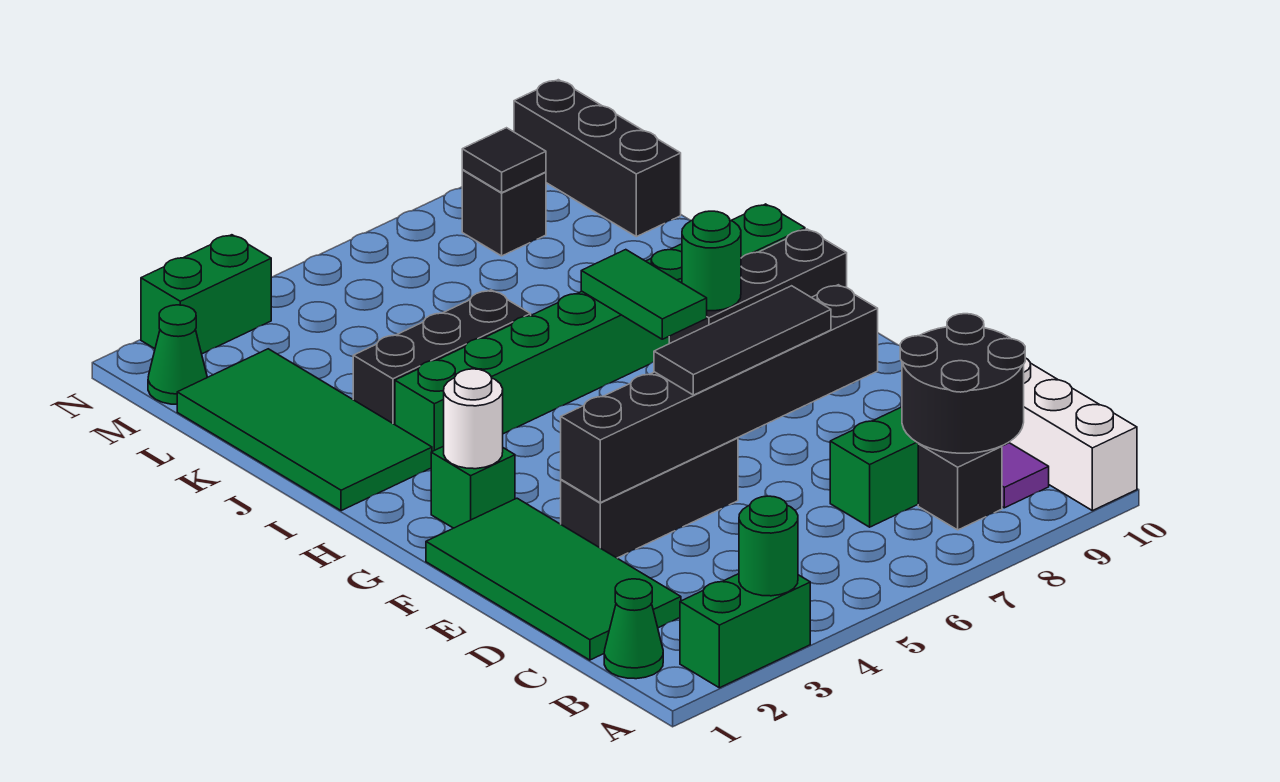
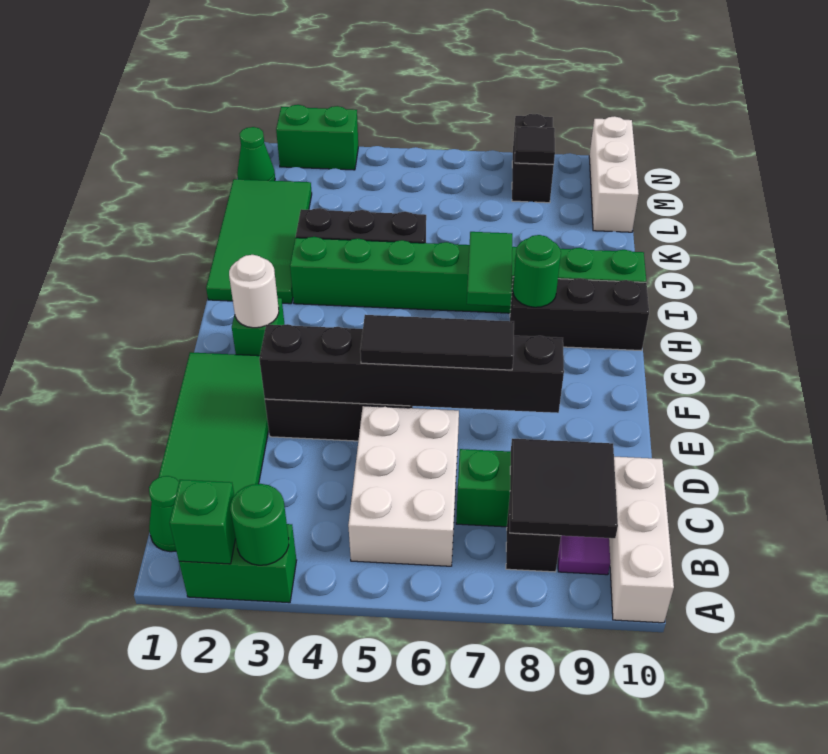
none -> green brick A2 level 2
none -> white brick B5:D6 level 1
black round brick B8:C9 level 2 -> black tile B8:C9 level 2
black brick L10:N10 level 1 -> white brick L10:N10 level 1
black brick M8 level 1 -> black brick M8:N8 level 1

